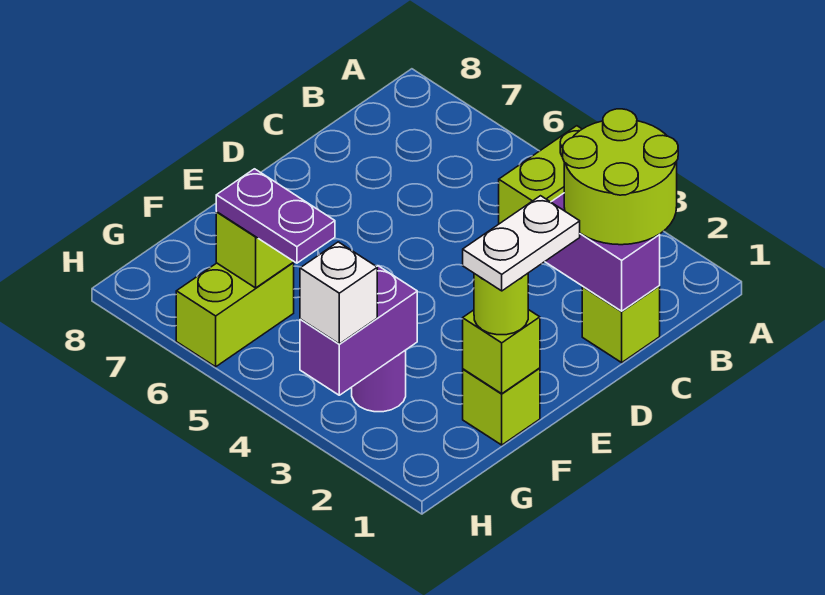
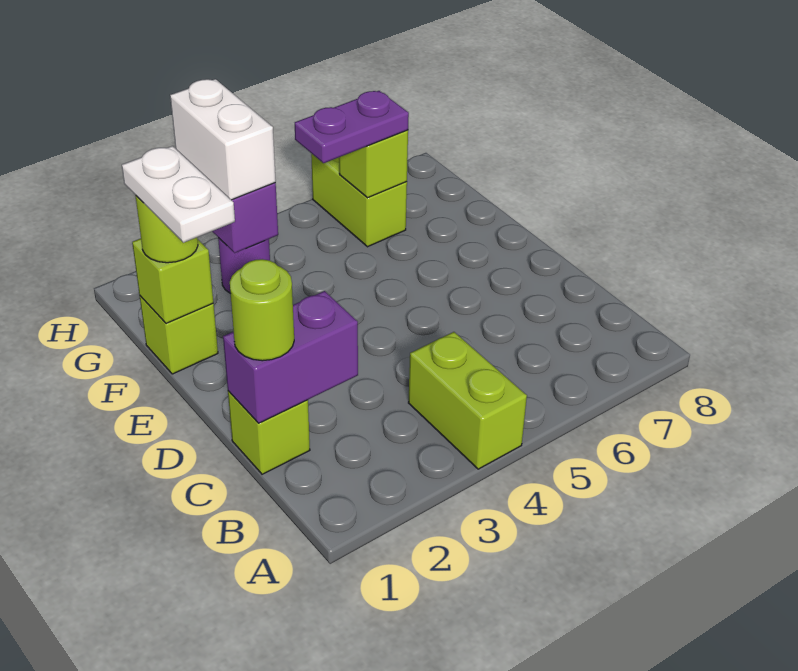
lime round brick B1:C2 level 3 -> lime round brick C1 level 3
white brick H3 level 3 -> white brick G3:H3 level 3

